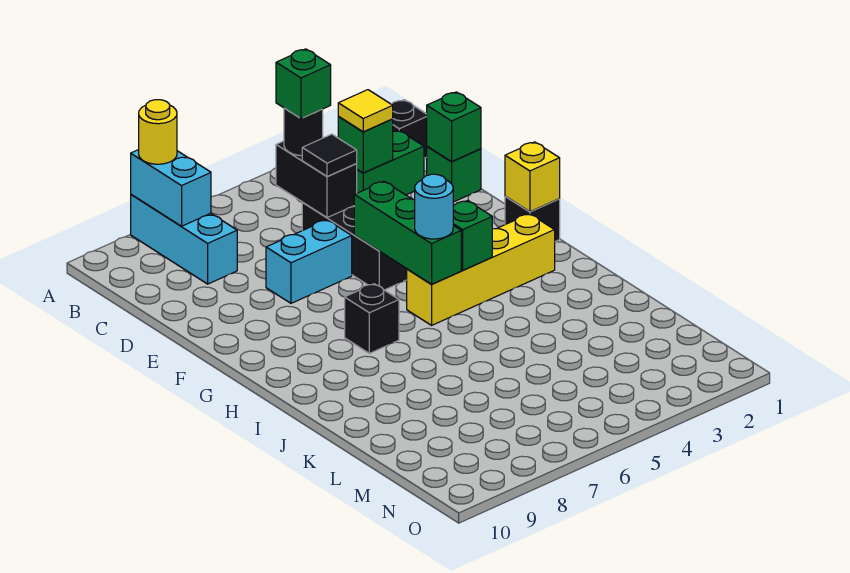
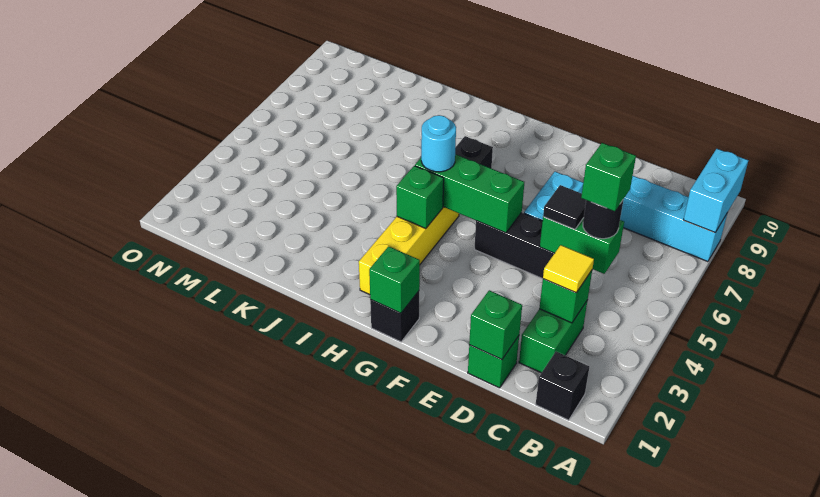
cyan brick A8:B8 level 2 -> cyan brick A8:A9 level 2
yellow round brick A8 level 3 -> none
black brick C5:D5 level 2 -> green brick C5:D5 level 2
yellow brick G1 level 2 -> green brick G1 level 2

